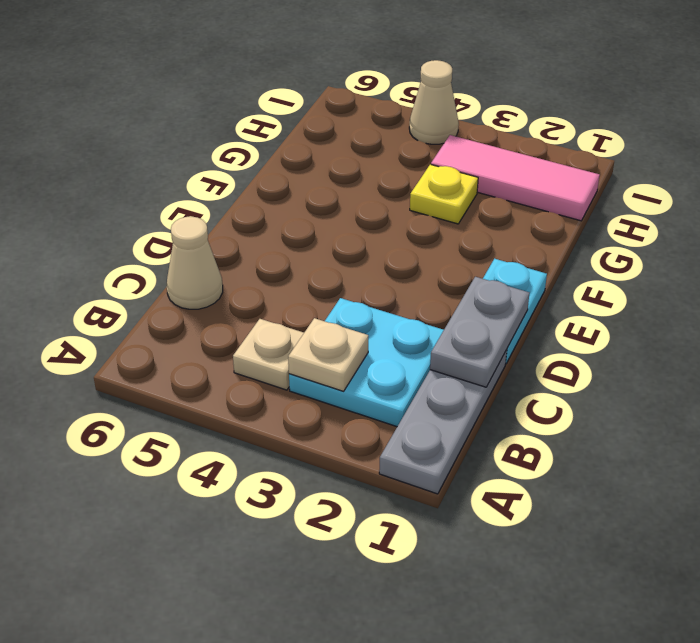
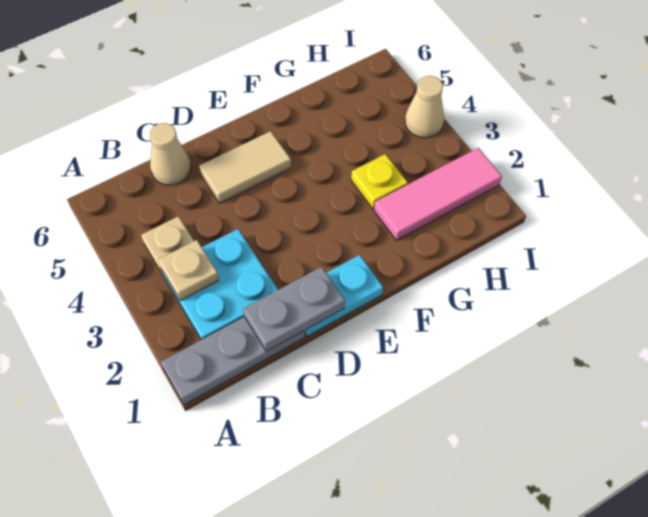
none -> tan tile D5:E5 level 1
pink tile H1:H3 level 1 -> pink tile G2:I2 level 1

